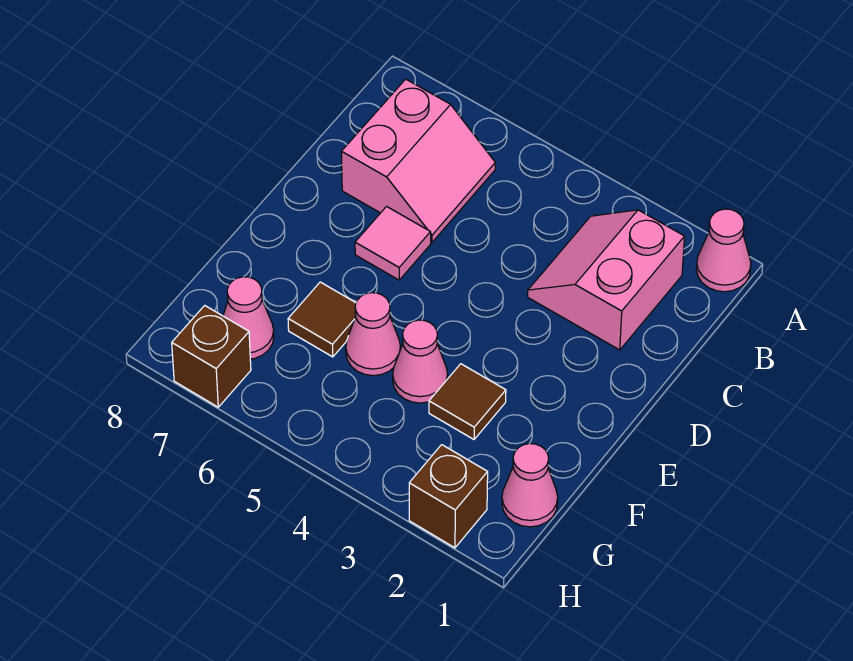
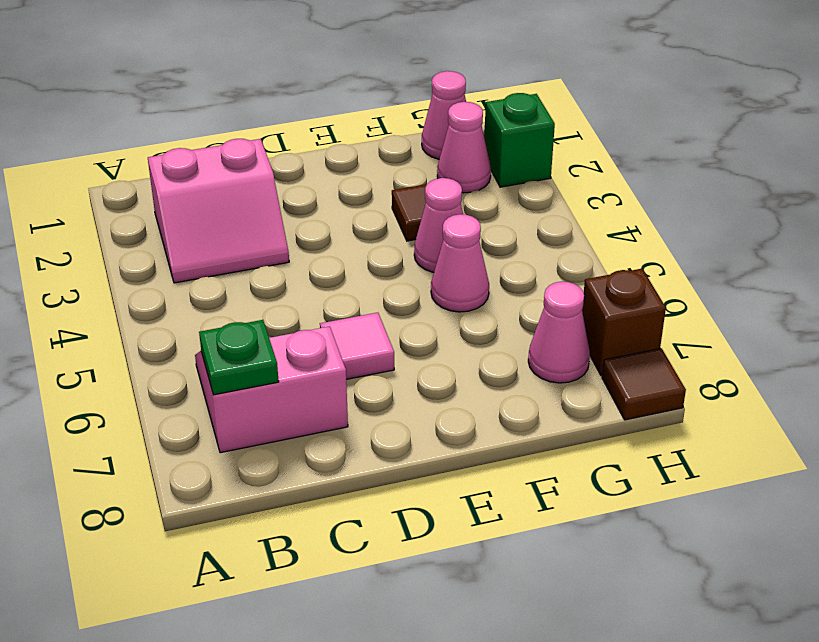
pink cone A1 level 1 -> pink cone G2 level 1
none -> green plate B7 level 2
brown tile F6 level 1 -> brown tile H8 level 1
brown brick H2 level 1 -> green brick H2 level 1

